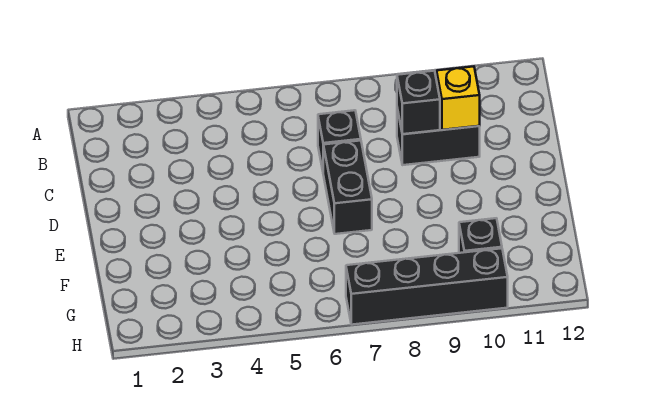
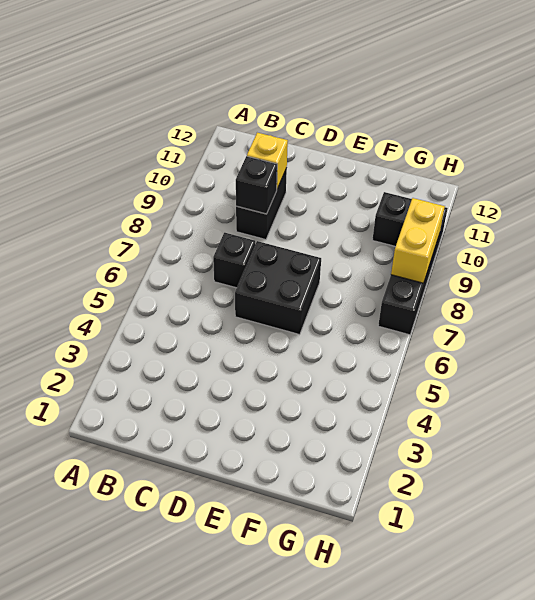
black brick D7:E7 level 1 -> black brick D6:E7 level 1
none -> yellow brick H8:H9 level 2

